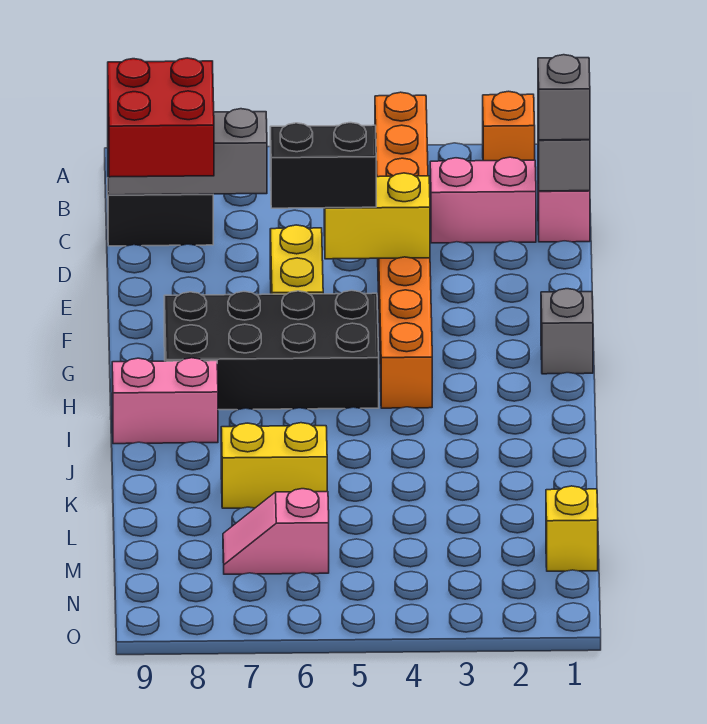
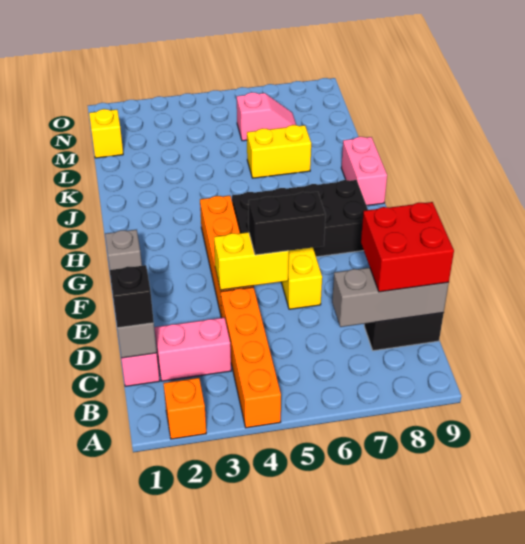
grey brick C1 level 3 -> black brick C1 level 3
pink brick I8:I9 level 1 -> pink brick I9:J9 level 1

